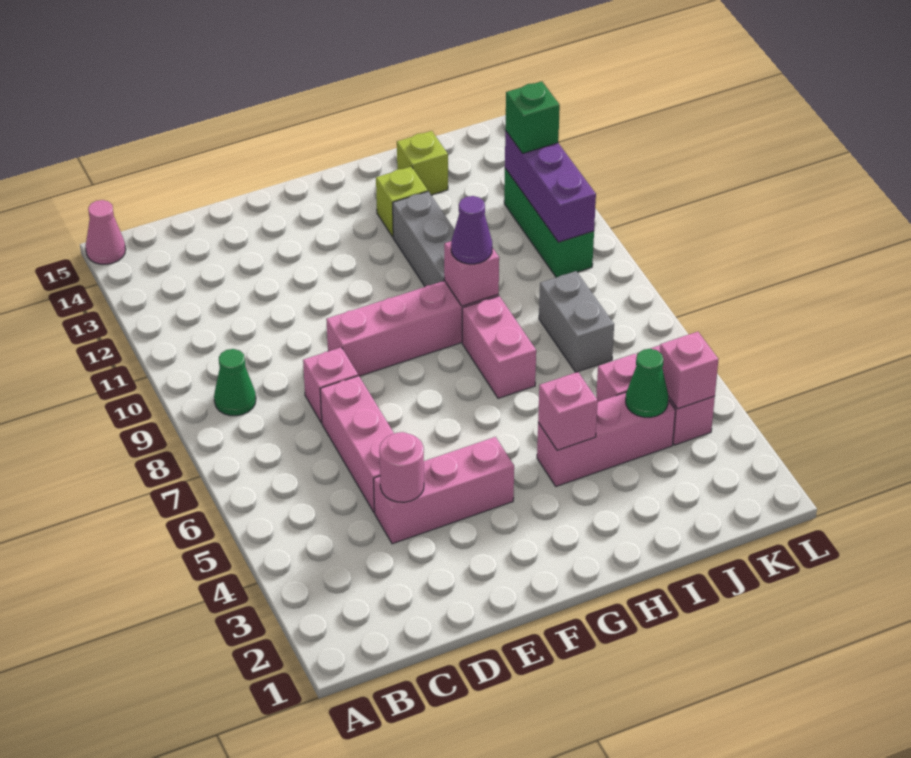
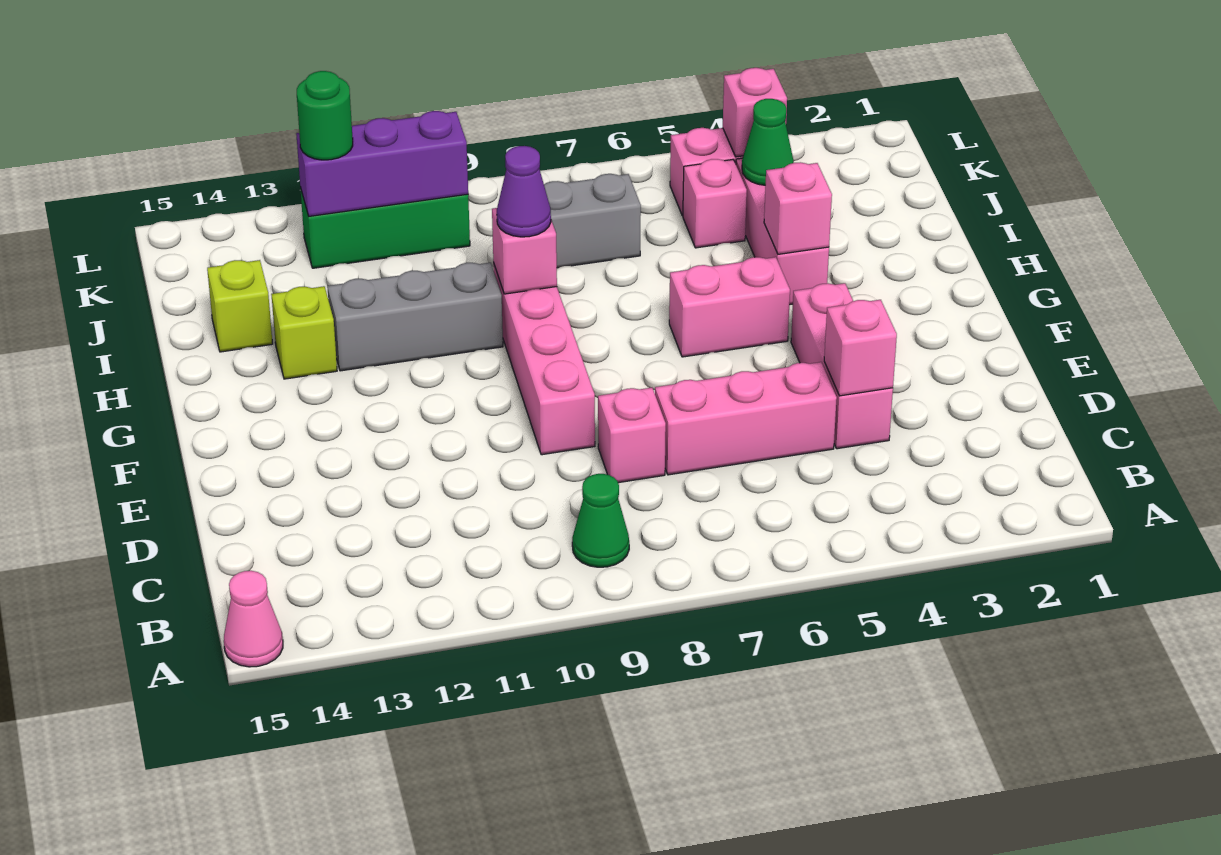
pink round brick D4 level 2 -> pink brick D4 level 2
pink brick H7:H8 level 1 -> pink brick G5:G6 level 1
green brick K12 level 3 -> green round brick K12 level 3

